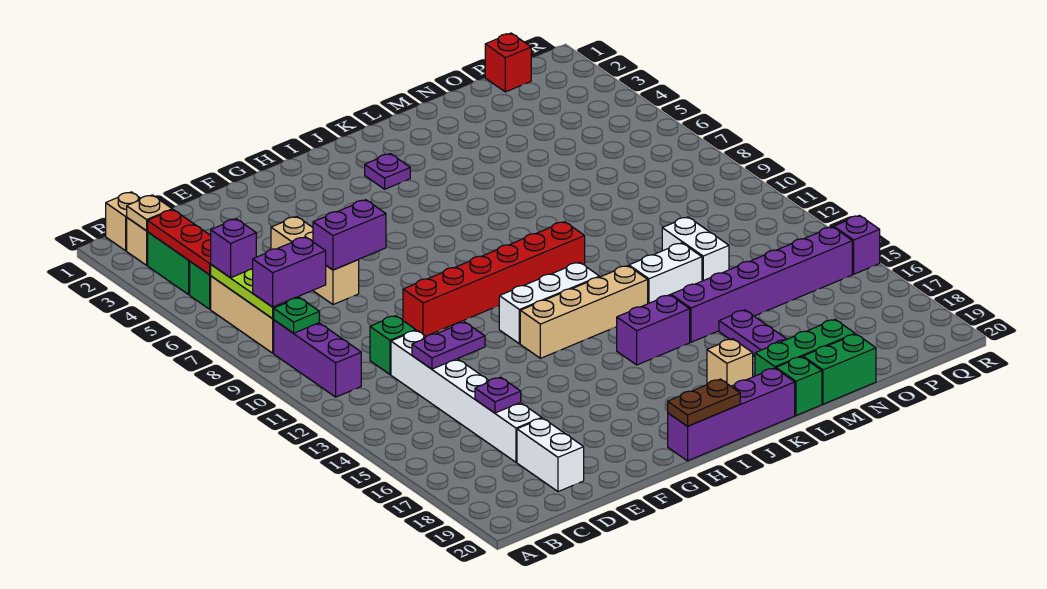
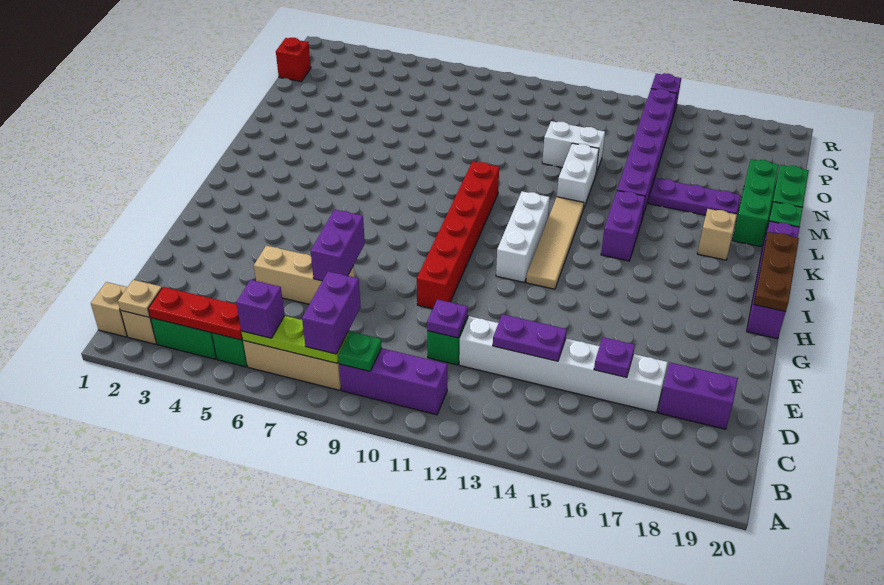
purple plate D13:E13 level 2 -> purple plate D13:D14 level 2
white brick D18:D19 level 1 -> purple brick D18:D19 level 1
tan brick H13:K13 level 1 -> tan tile H13:K13 level 1
brown plate H20:I20 level 2 -> brown plate H20:J20 level 2
purple plate J3 level 1 -> purple plate D11 level 2

